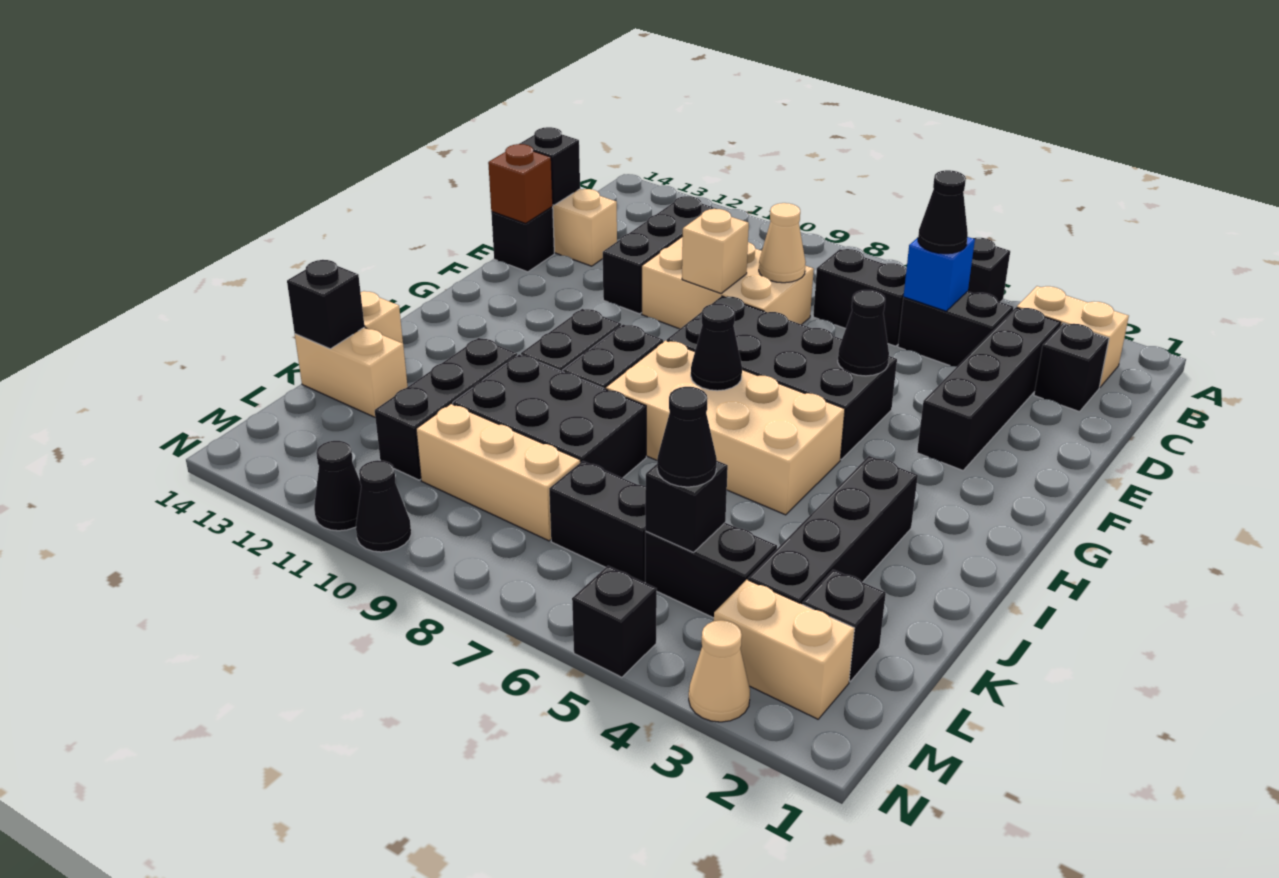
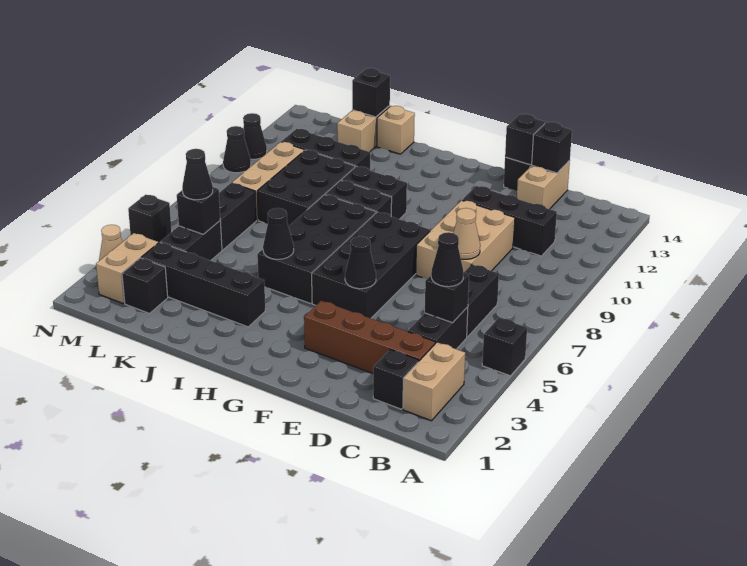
black brick C3:F3 level 1 -> brown brick C3:F3 level 1
blue brick C5 level 2 -> black brick C5 level 2
tan brick E9 level 2 -> none
brown brick E14 level 2 -> black brick E14 level 2
tan brick H5:I8 level 1 -> black brick H5:I8 level 1
black cone H7 level 2 -> black cone I5 level 2

